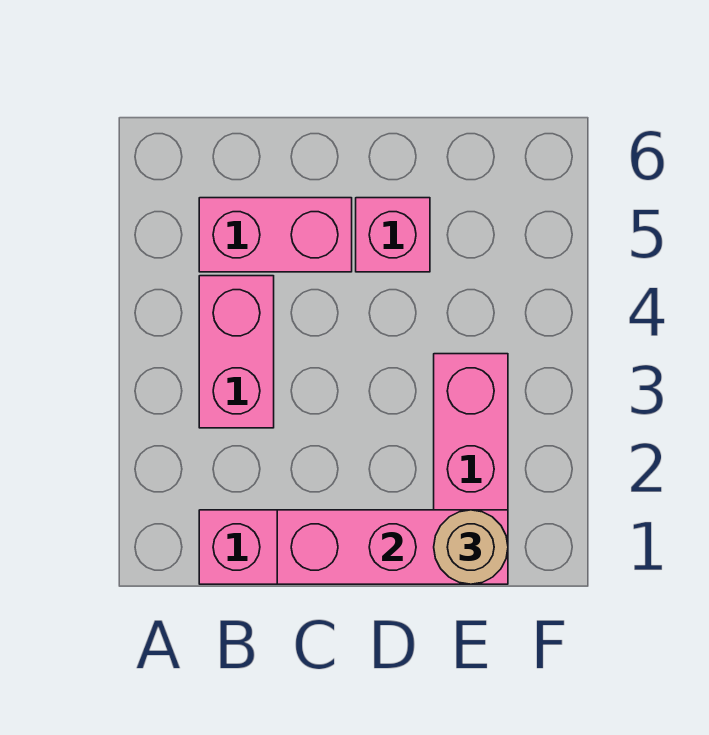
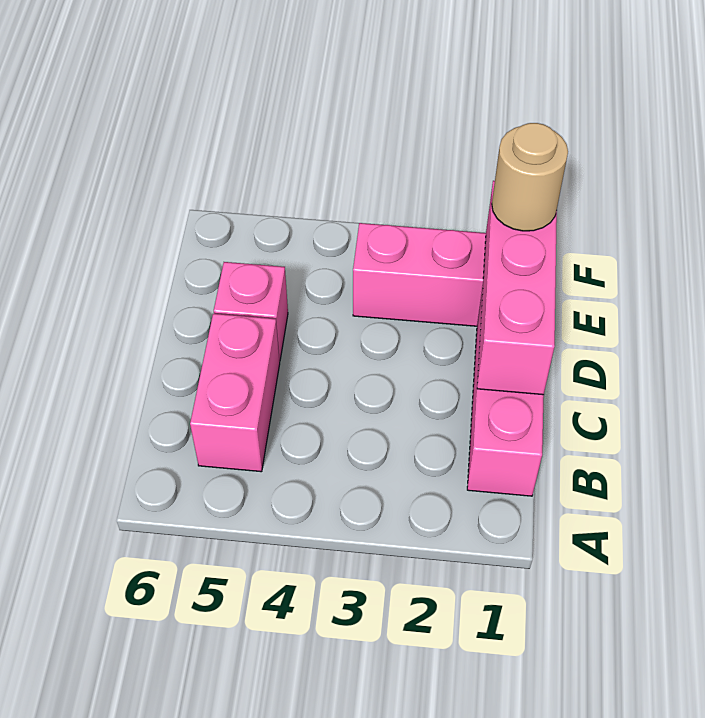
pink brick B3:B4 level 1 -> none

